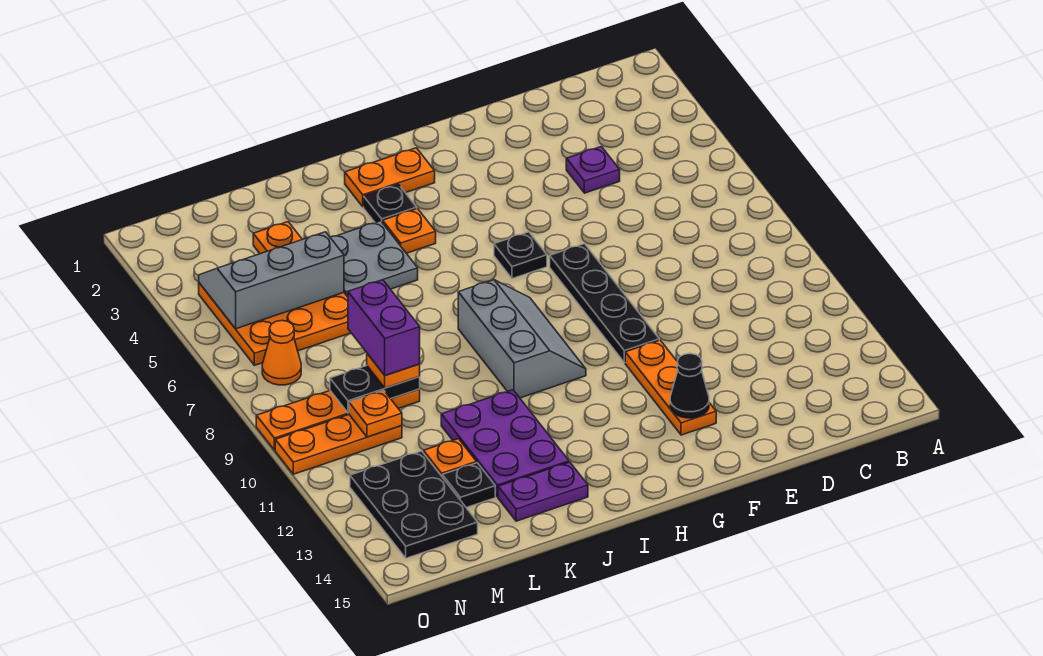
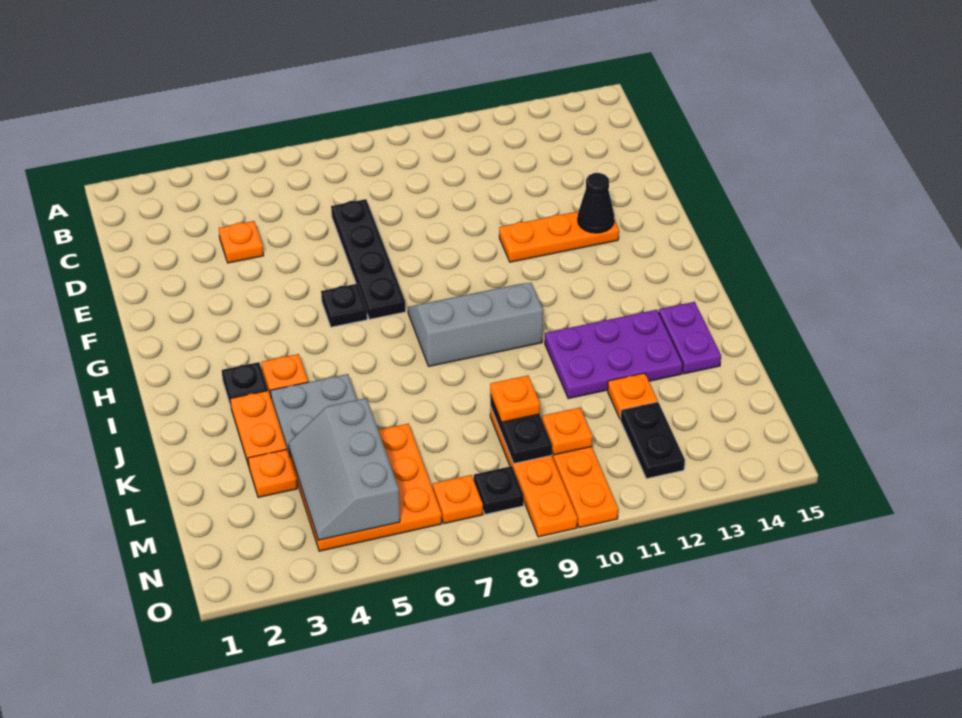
purple plate D4 level 1 -> orange plate D4 level 1
black plate F7:F10 level 1 -> black plate D7:G7 level 1
orange plate H2:I2 level 1 -> orange plate J3:K3 level 1
purple brick L8:L9 level 4 -> none
black plate L13 level 1 -> black plate N8 level 1
black plate M12:N14 level 1 -> black plate M12:N12 level 1
orange cone N7 level 1 -> orange plate N7 level 1

